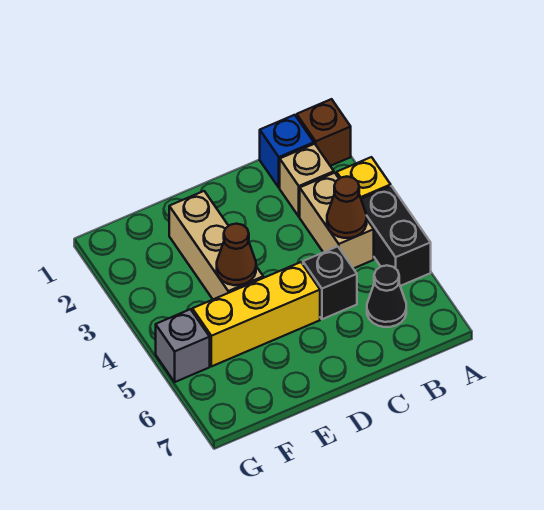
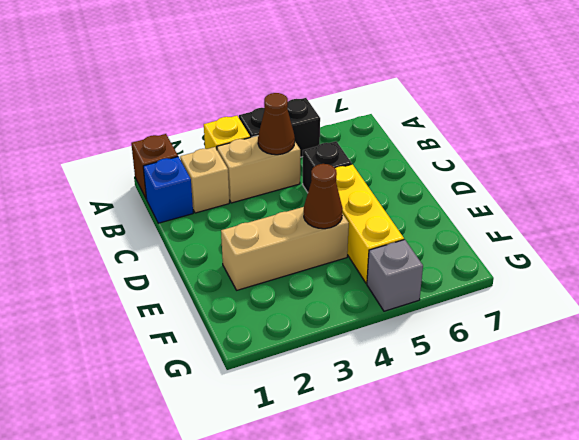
black cone B6 level 1 -> none

